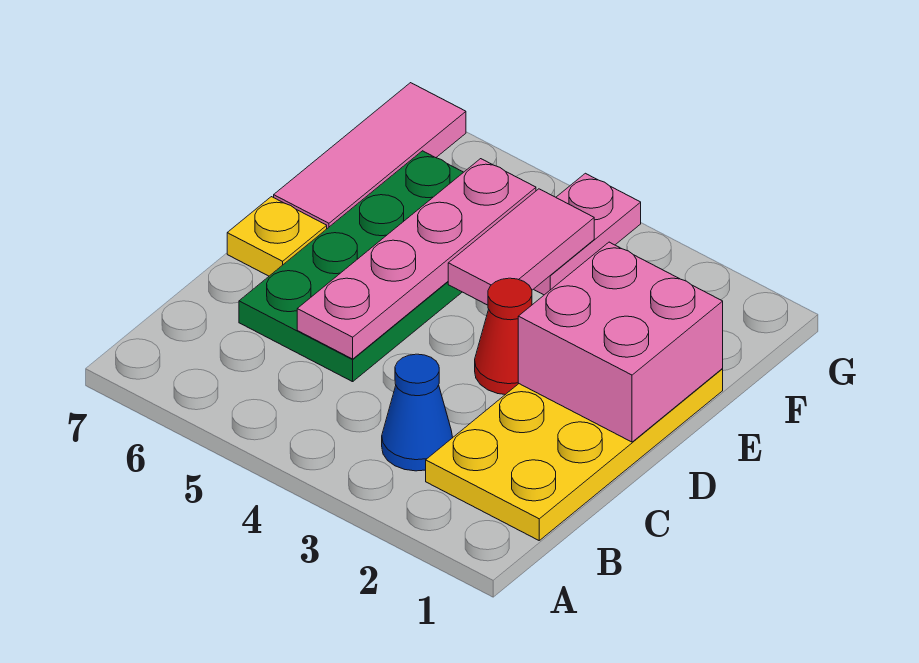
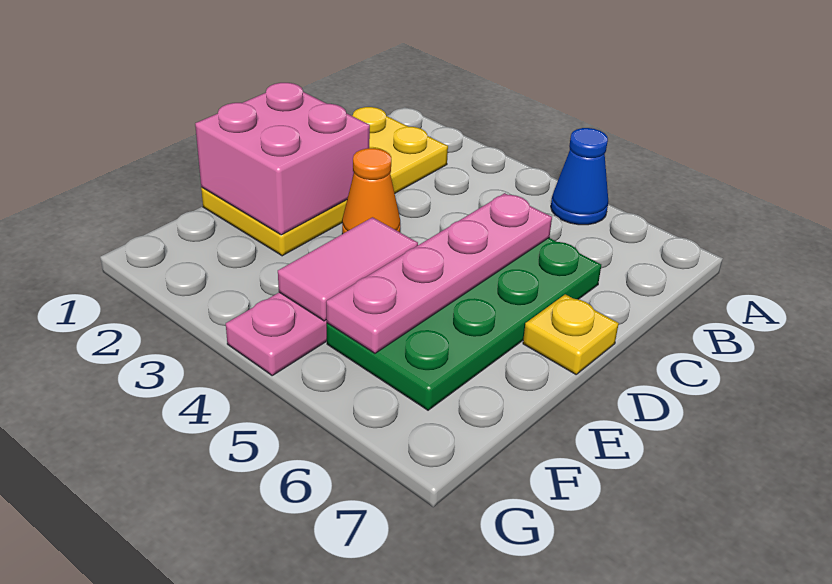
blue cone B3 level 1 -> blue cone A5 level 1
red cone D3 level 1 -> orange cone D3 level 1
pink tile E7:G7 level 1 -> none

